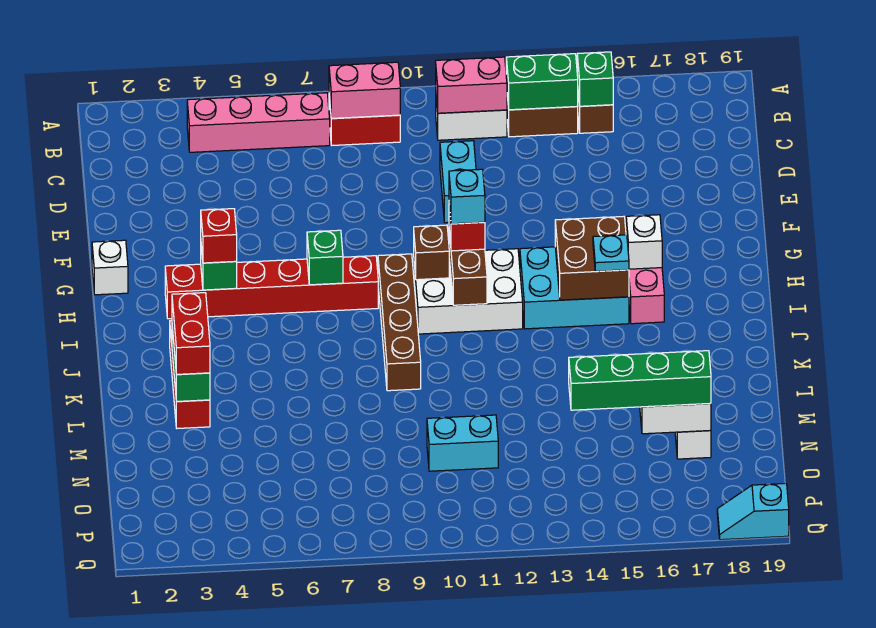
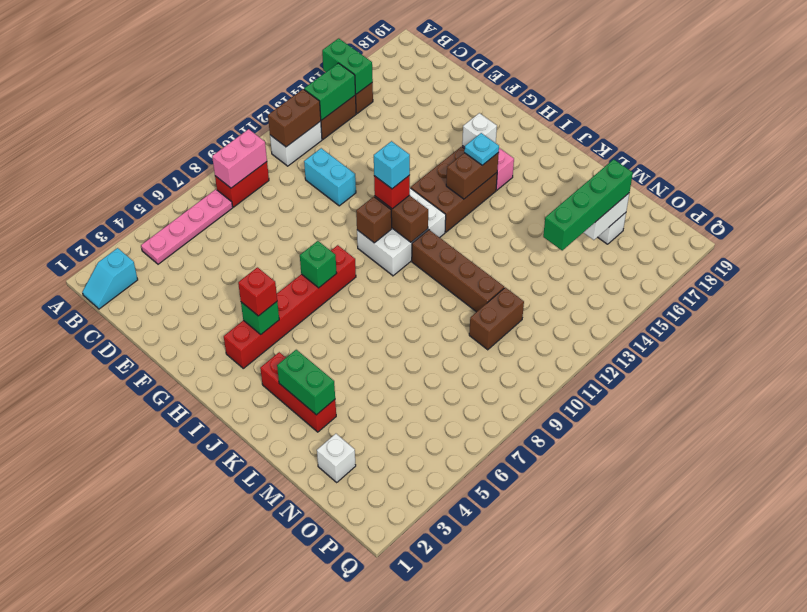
pink brick B4:B7 level 1 -> pink plate B4:B7 level 1
pink brick B11:B12 level 2 -> brown brick B11:B12 level 2
green brick B15 level 2 -> green brick A15:B15 level 2
white brick G1 level 1 -> white brick N2 level 1
brown brick H9:K9 level 1 -> brown brick J11:M11 level 1
cyan brick H13:I15 level 1 -> brown brick H13:I15 level 1
brown brick H14:I15 level 2 -> brown brick I14:I15 level 2
red brick K3:L3 level 3 -> none
cyan brick N10:N11 level 1 -> brown brick N10:N11 level 1
cyan slope Q18:Q19 level 1 top 19 -> cyan slope B1:B2 level 1 top 2

